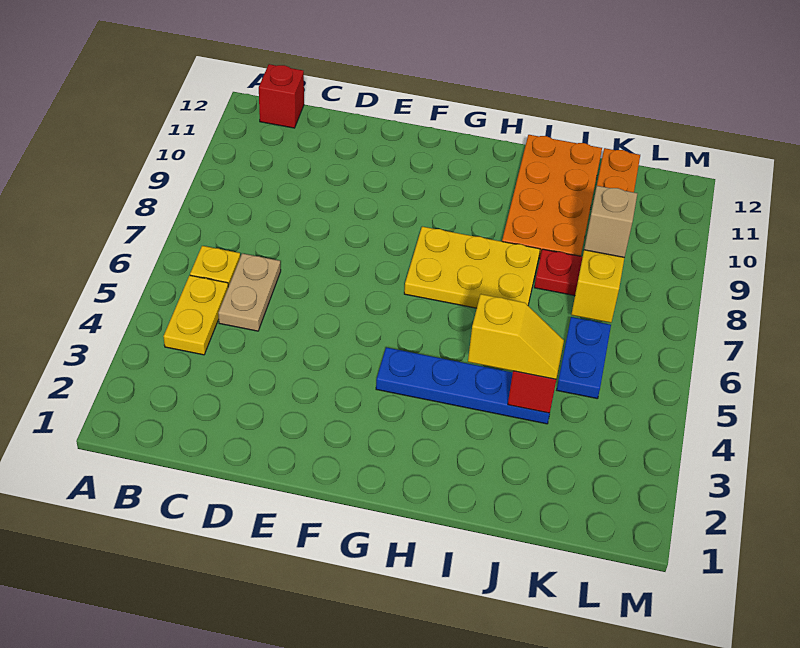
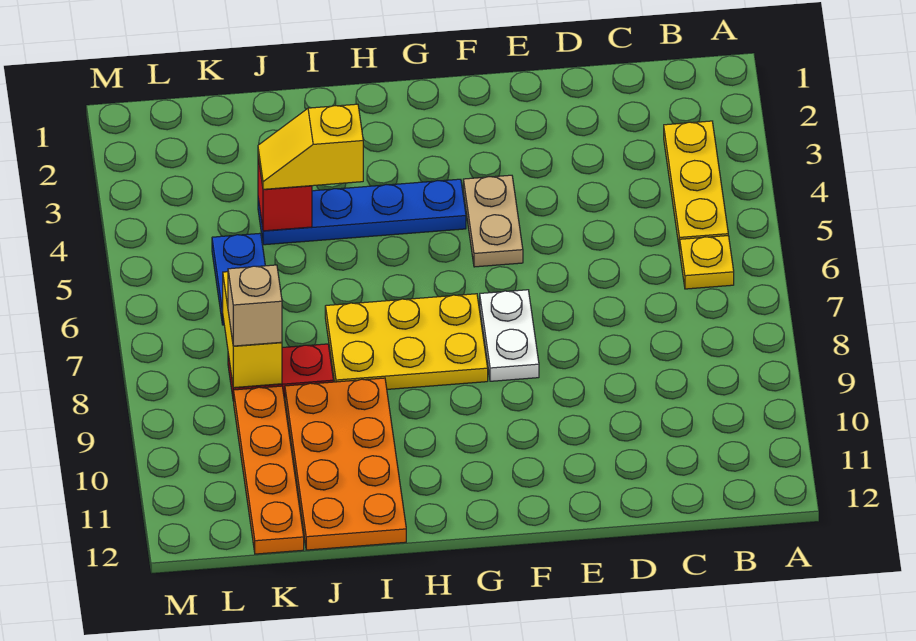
yellow plate B4:B5 level 1 -> yellow plate B3:B5 level 1
red brick B12 level 1 -> none
tan plate C5:C6 level 1 -> tan plate F4:F5 level 1
none -> white plate F7:F8 level 1

